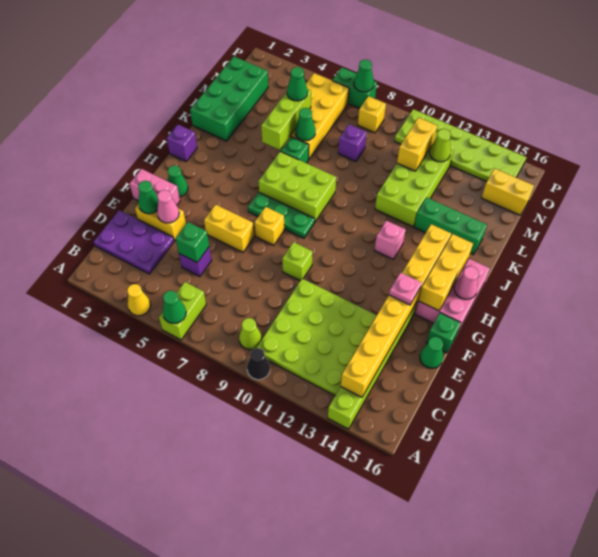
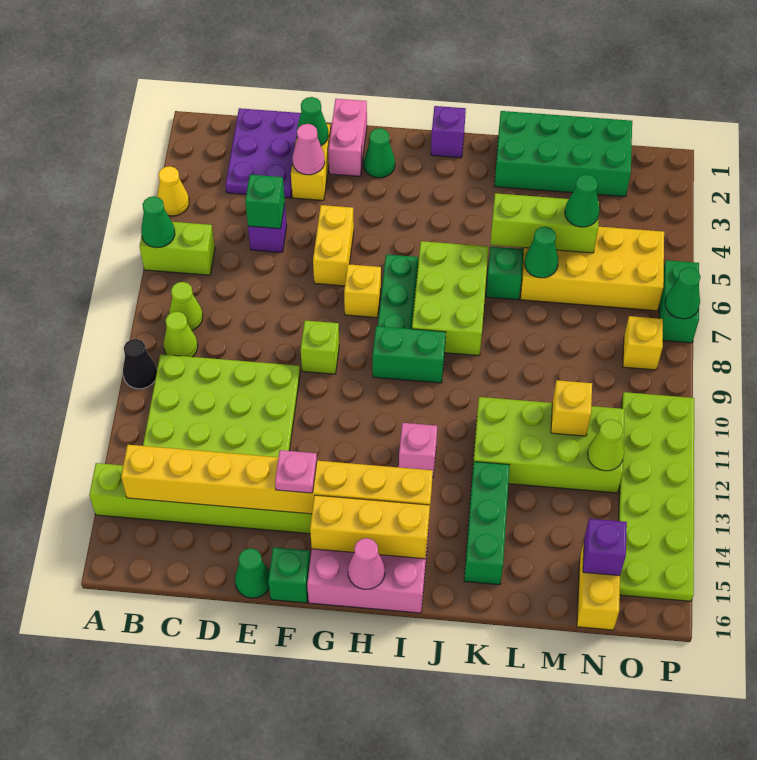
none -> lime cone B8 level 1
none -> green brick H9:I9 level 1
purple brick M8 level 1 -> purple brick N15 level 2
yellow brick M11:N11 level 2 -> yellow brick M11 level 2

